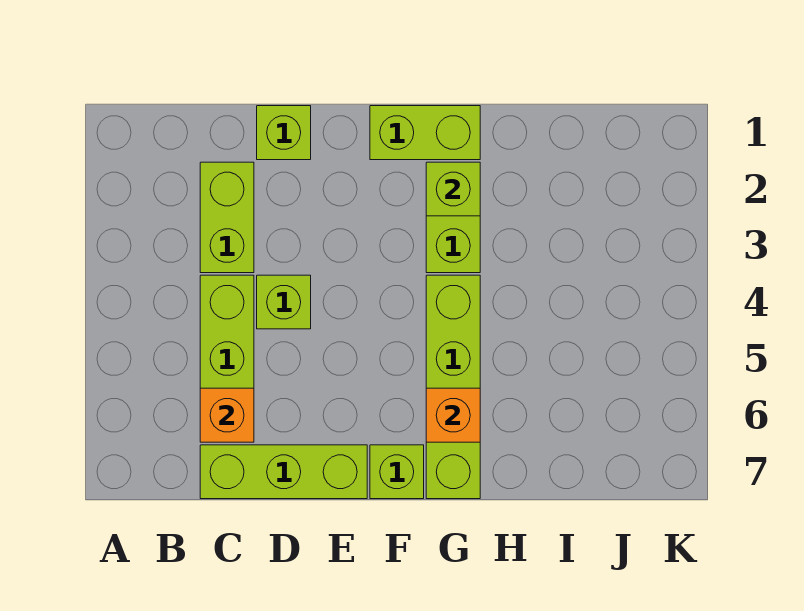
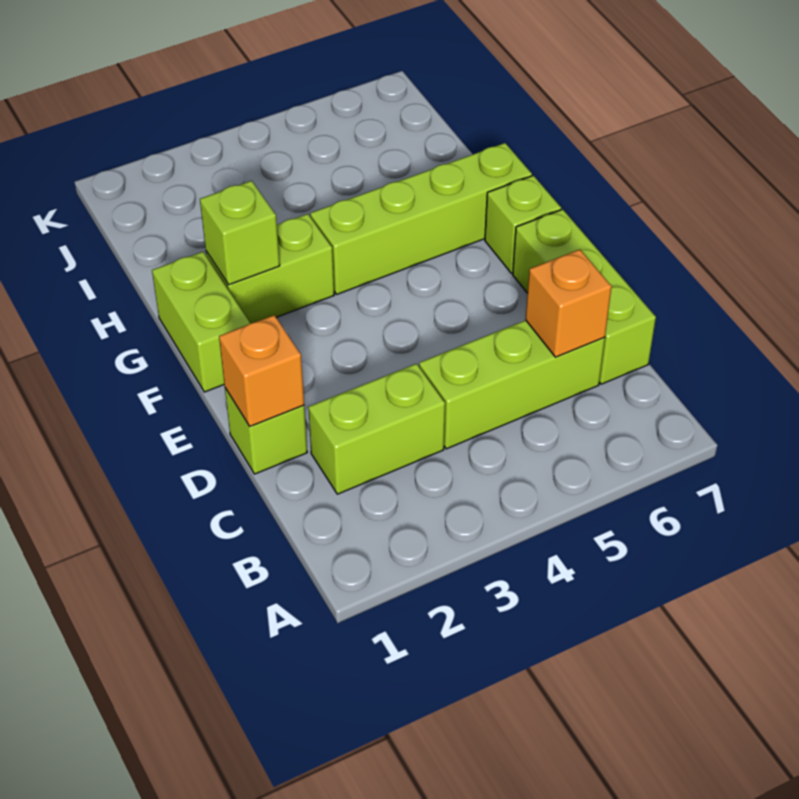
lime brick D4 level 1 -> none
orange brick G6 level 2 -> orange brick D1 level 2

